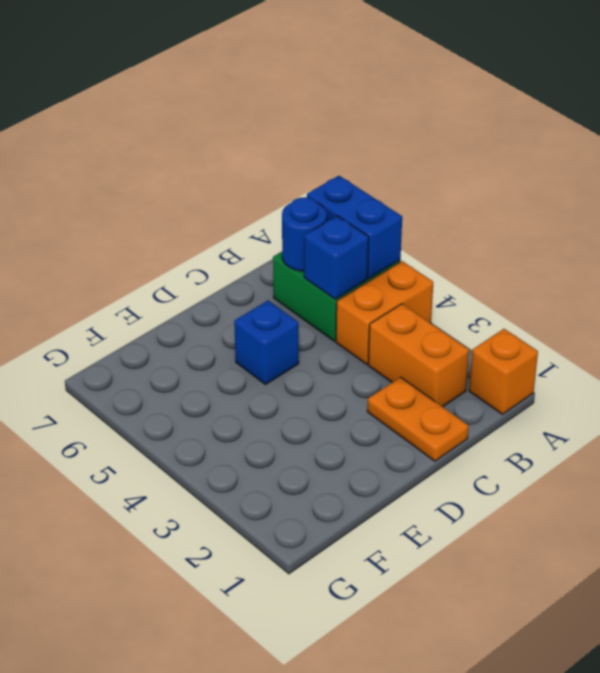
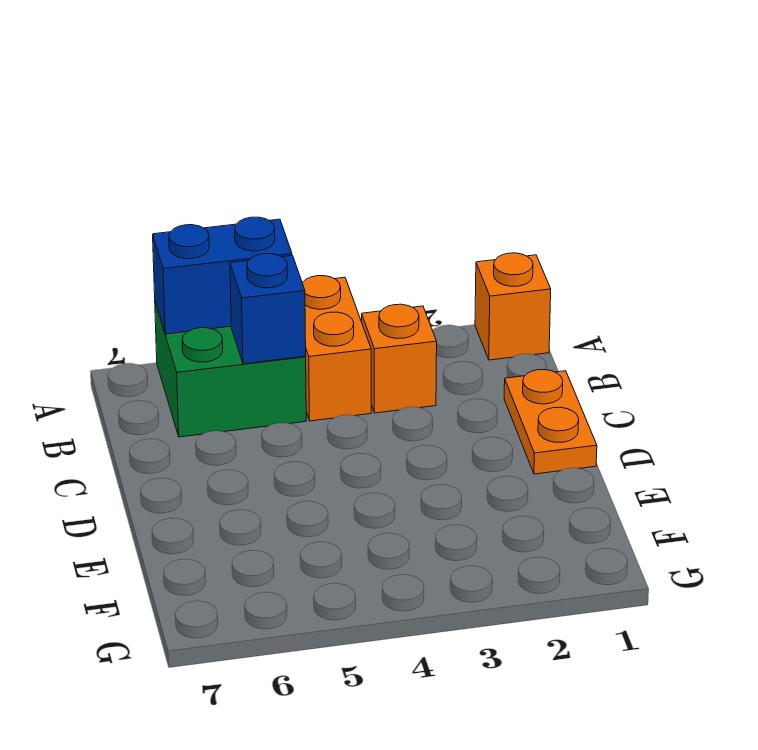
orange brick B2:B3 level 1 -> orange brick B3 level 1
blue round brick B6 level 2 -> none
orange plate C1:C2 level 1 -> orange plate C1:D1 level 1
blue brick D5 level 1 -> none

